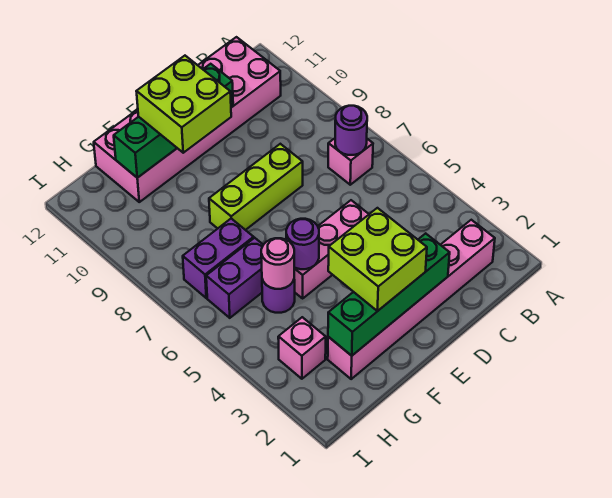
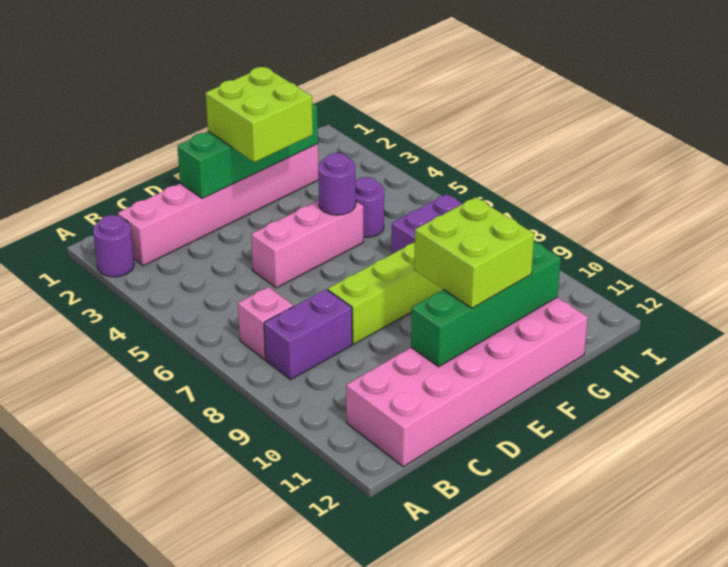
purple round brick B7 level 2 -> purple round brick A2 level 1
pink round brick G5 level 2 -> none
purple brick G6:H6 level 1 -> purple brick B8:C8 level 1
pink brick H3 level 1 -> none

